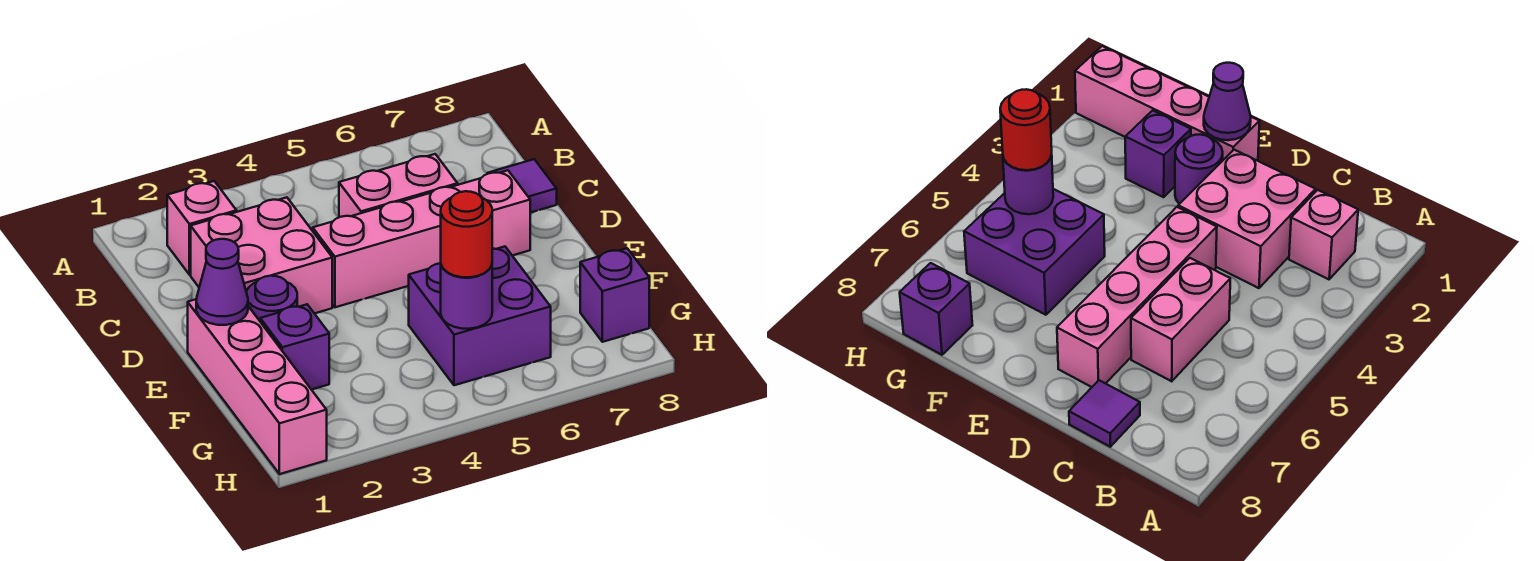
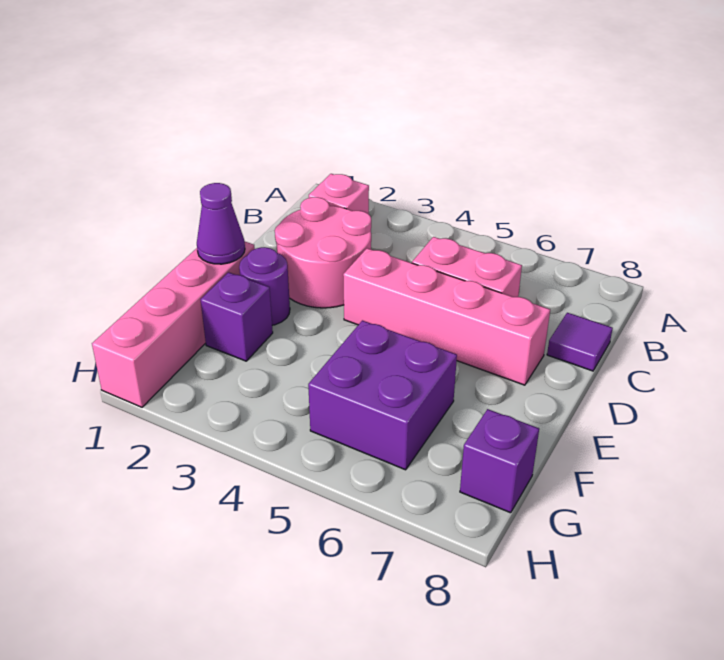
pink brick C2:D3 level 1 -> pink round brick C2:D3 level 1
purple round brick G5 level 2 -> none
red round brick G5 level 3 -> none

